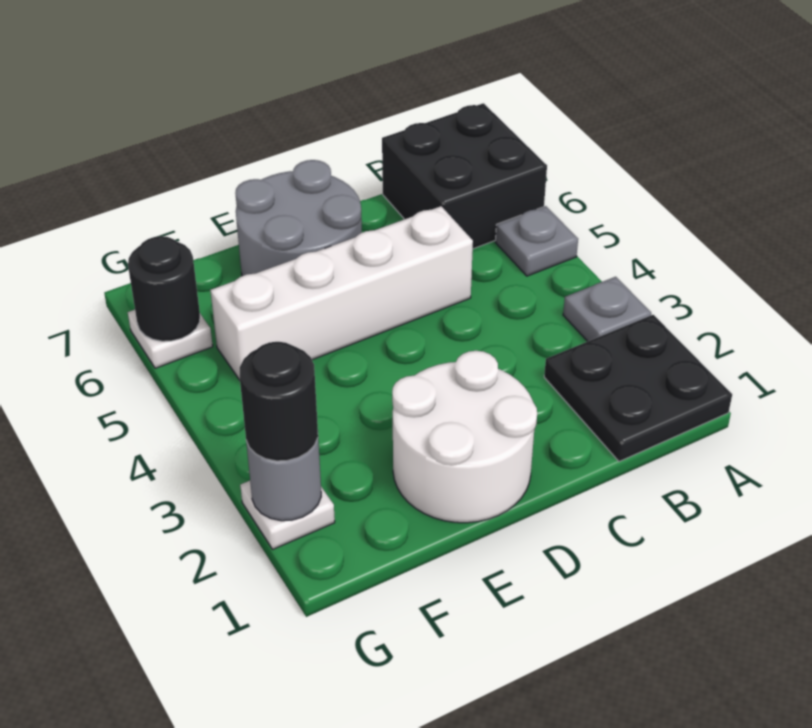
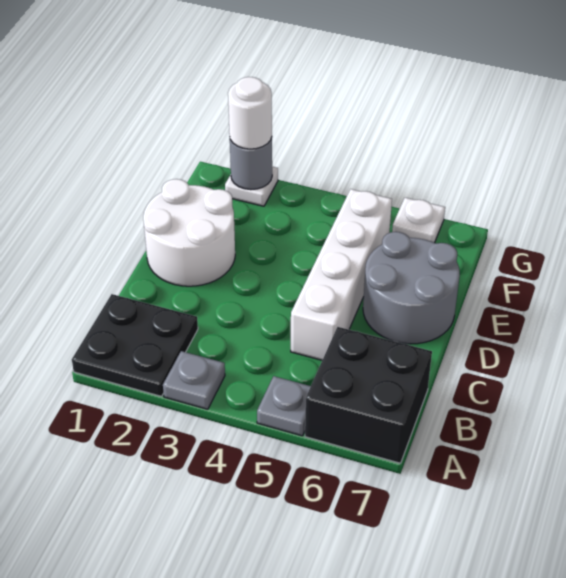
black round brick G2 level 3 -> white round brick G2 level 3
black round brick G6 level 2 -> none

